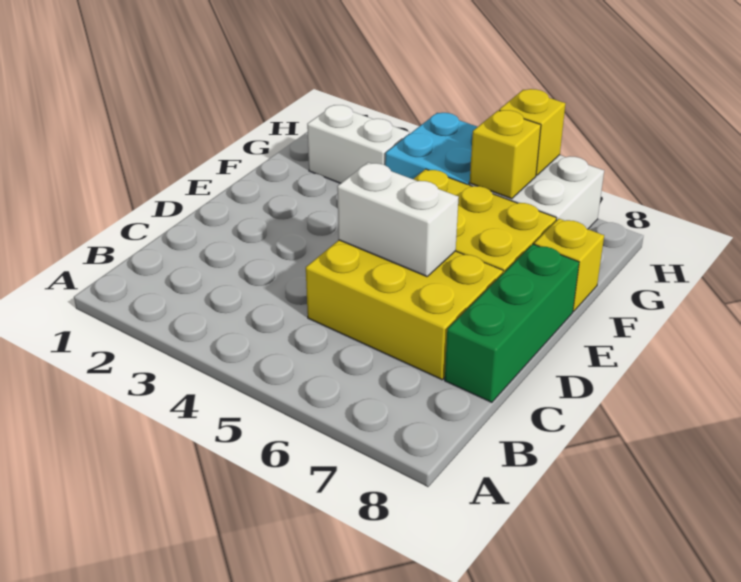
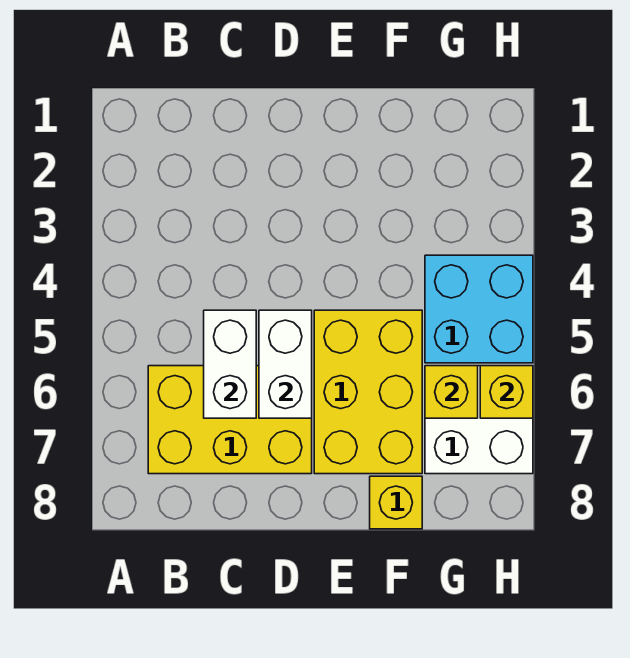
yellow brick C5:D7 level 1 -> yellow brick B6:D7 level 1
green brick C8:E8 level 1 -> none
white brick G2:G3 level 1 -> white brick C5:C6 level 2

